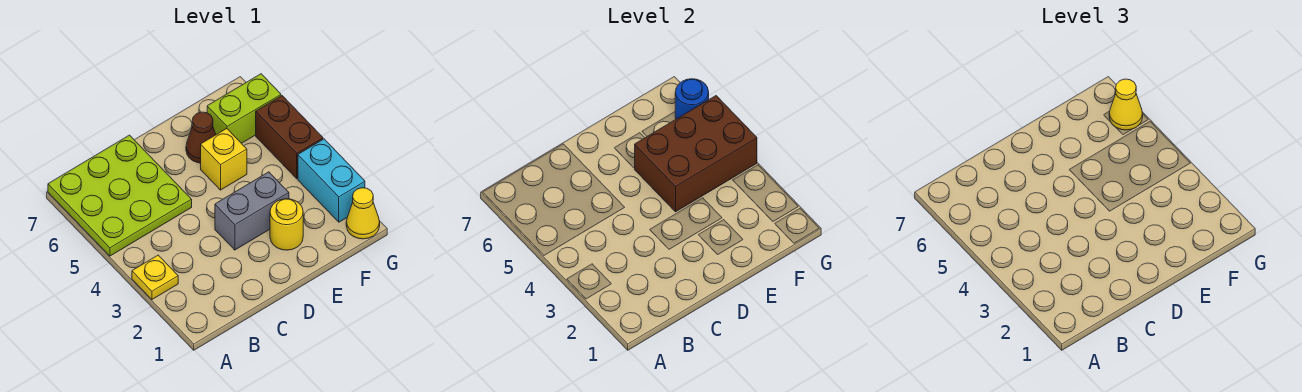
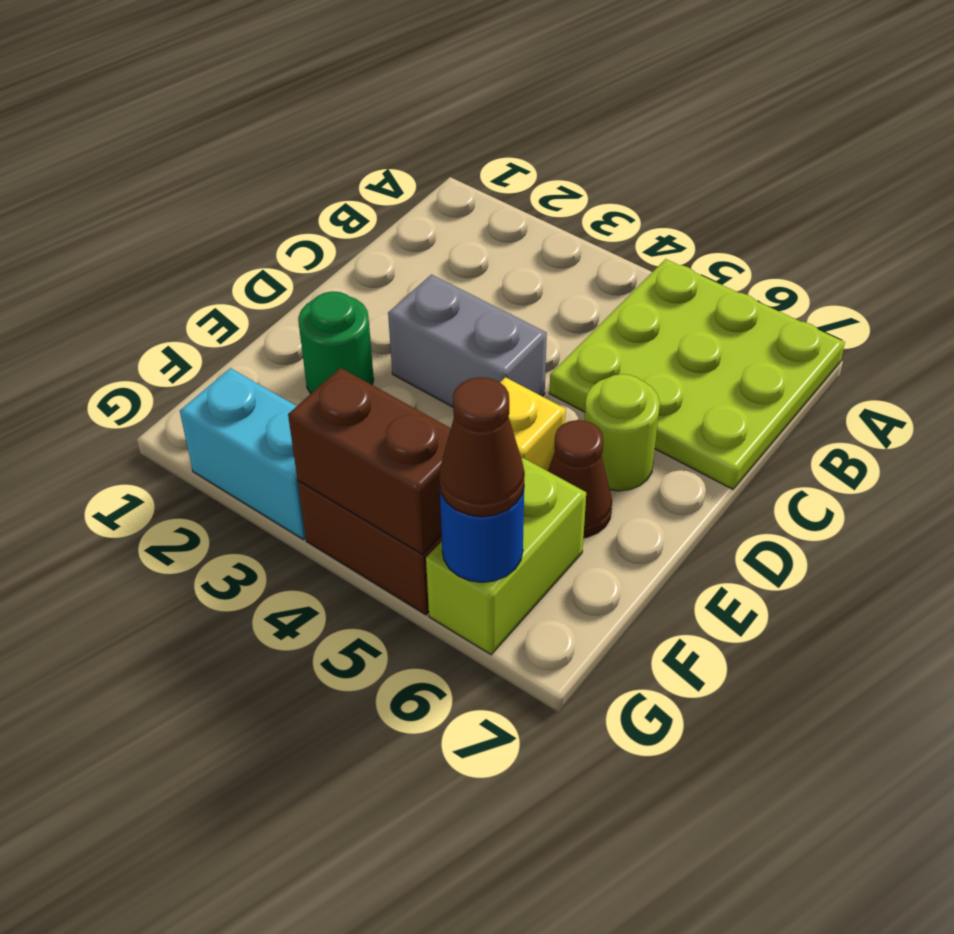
yellow plate A3 level 1 -> none
grey brick D3:E3 level 1 -> grey brick D3:D4 level 1
none -> lime round brick D6 level 1
yellow round brick E2 level 1 -> green round brick E2 level 1
brown brick E4:G5 level 2 -> brown brick G4:G5 level 2
yellow cone G1 level 1 -> none
yellow cone G6 level 3 -> brown cone G6 level 3

